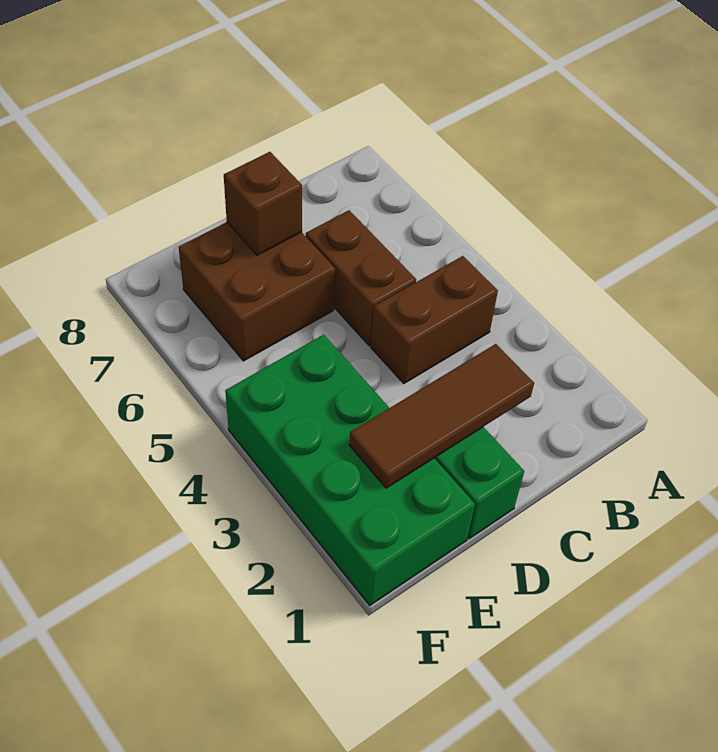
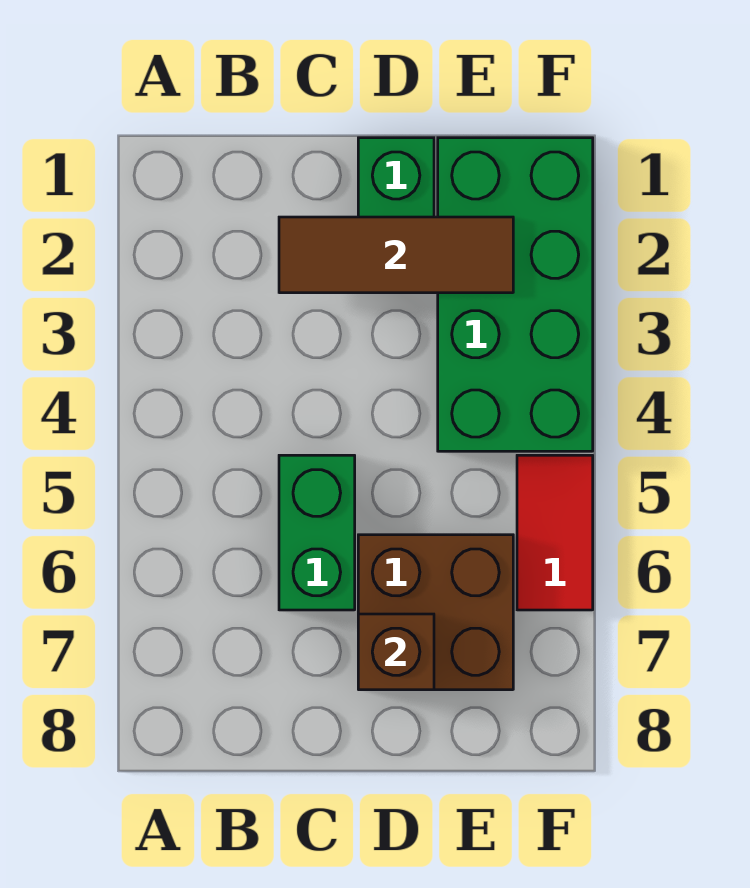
brown brick B4:C4 level 1 -> none
brown brick C5:C6 level 1 -> green brick C5:C6 level 1
none -> red tile F5:F6 level 1

